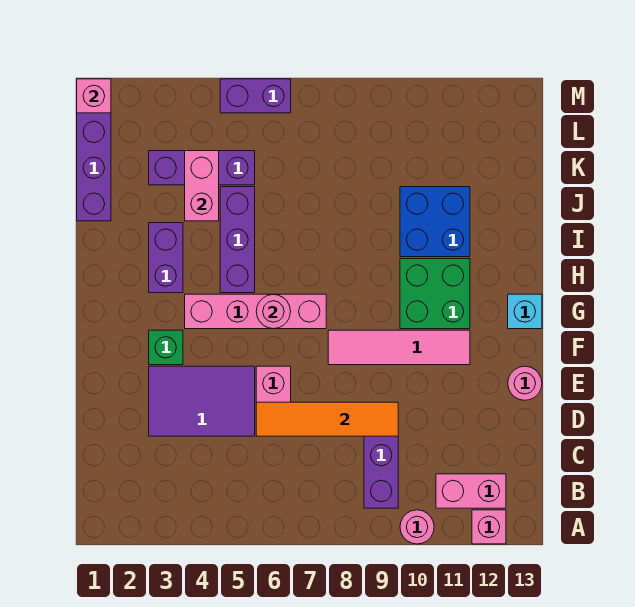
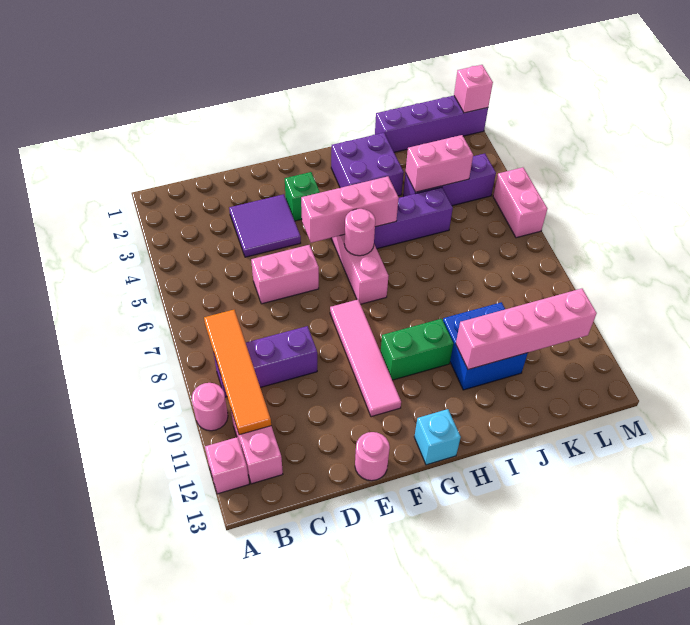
purple tile D3:E5 level 1 -> purple tile D3:E4 level 1
orange tile D6:D9 level 2 -> orange tile B8:B11 level 2
none -> pink brick F5:H5 level 2
green brick G10:H11 level 1 -> green brick G10:H10 level 1
purple brick H3:I3 level 1 -> purple brick H2:I3 level 1
none -> pink brick I11:L11 level 2
purple brick K3:K5 level 1 -> purple brick J4:L4 level 1
purple brick M5:M6 level 1 -> pink brick M5:M6 level 1

